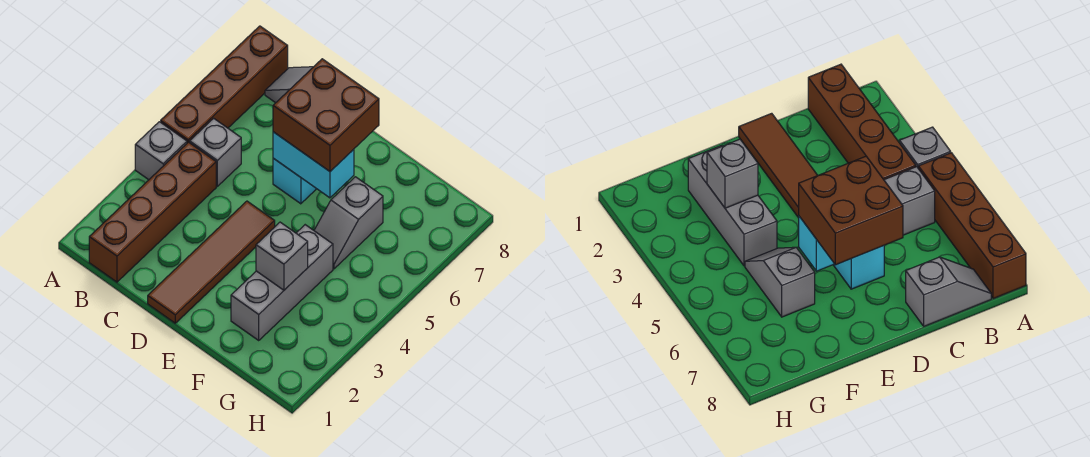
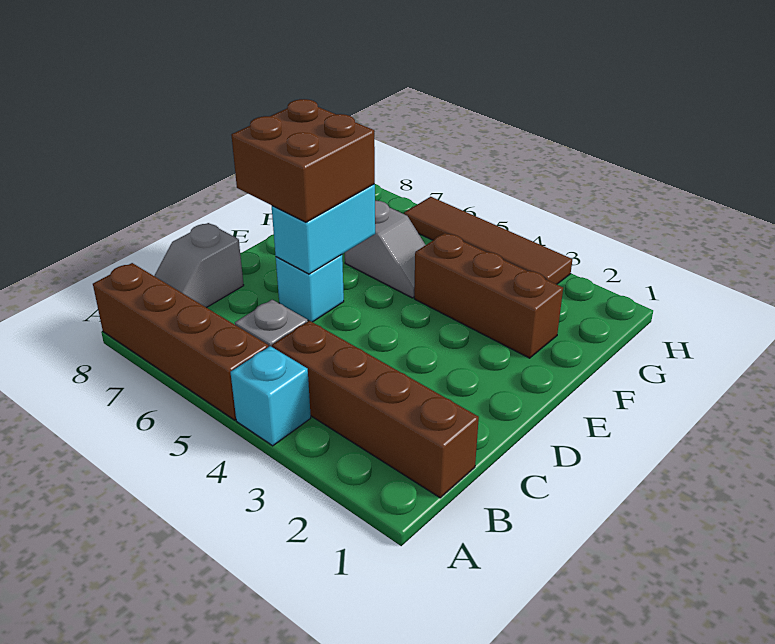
grey brick A4 level 1 -> cyan brick A4 level 1
brown tile D1:D4 level 1 -> brown tile H3:H6 level 1
grey brick F2:F4 level 1 -> brown brick F2:F4 level 1
grey brick F3 level 2 -> none

